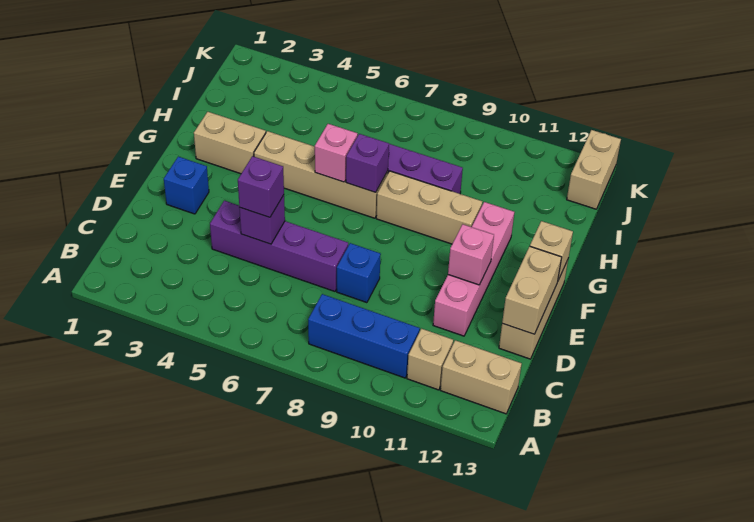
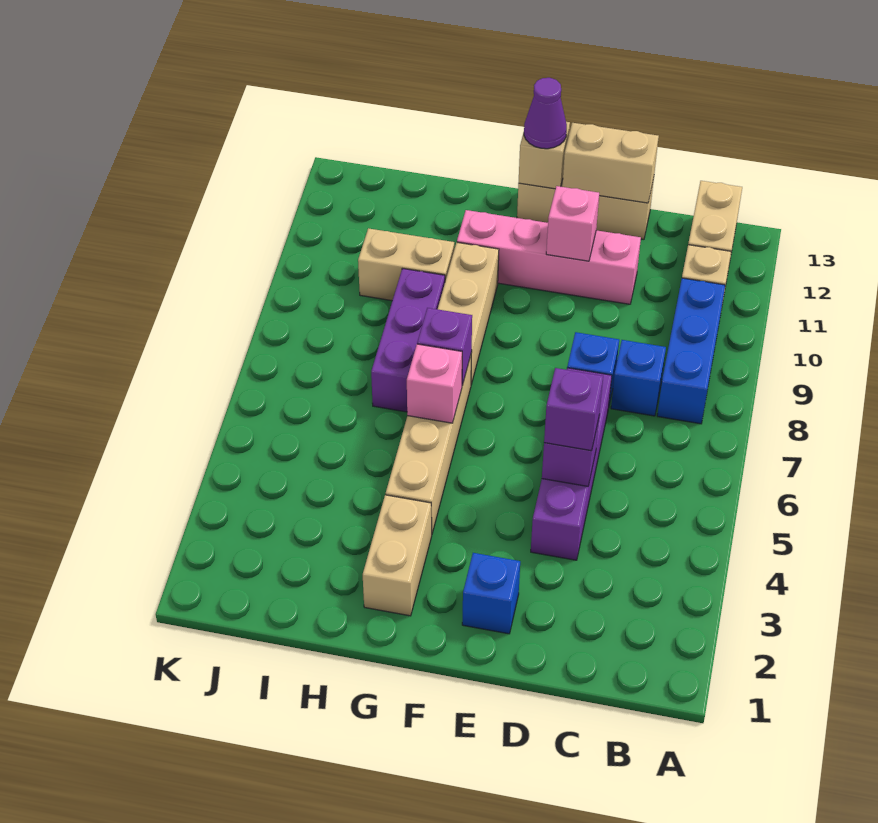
none -> blue brick C8 level 1
none -> purple cone F13 level 3
tan brick J13:K13 level 1 -> tan brick H10:I10 level 1

